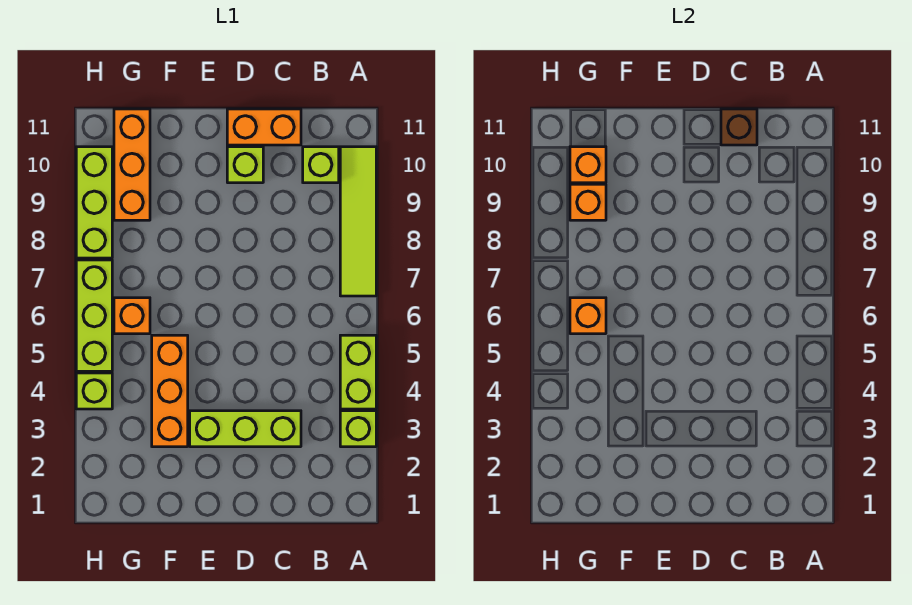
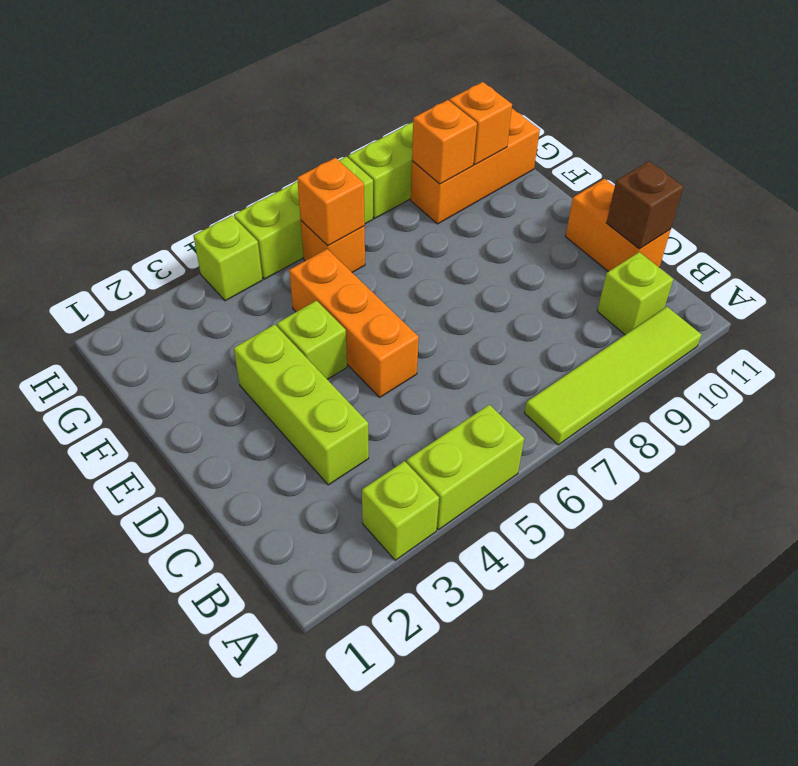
lime brick D10 level 1 -> lime brick E4 level 1
orange brick F3:F5 level 1 -> orange brick D5:F5 level 1

